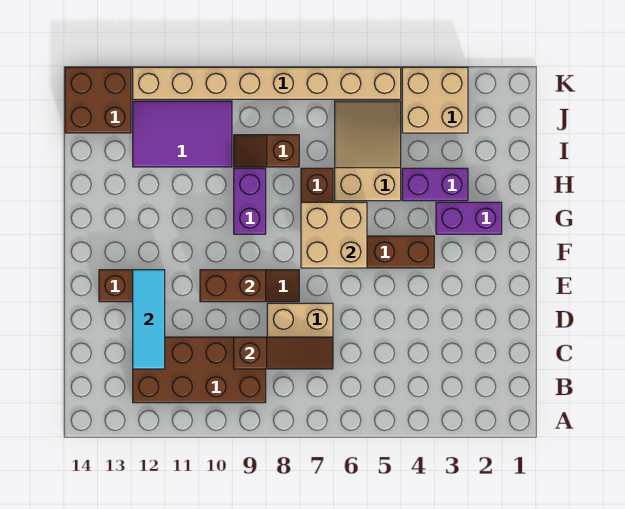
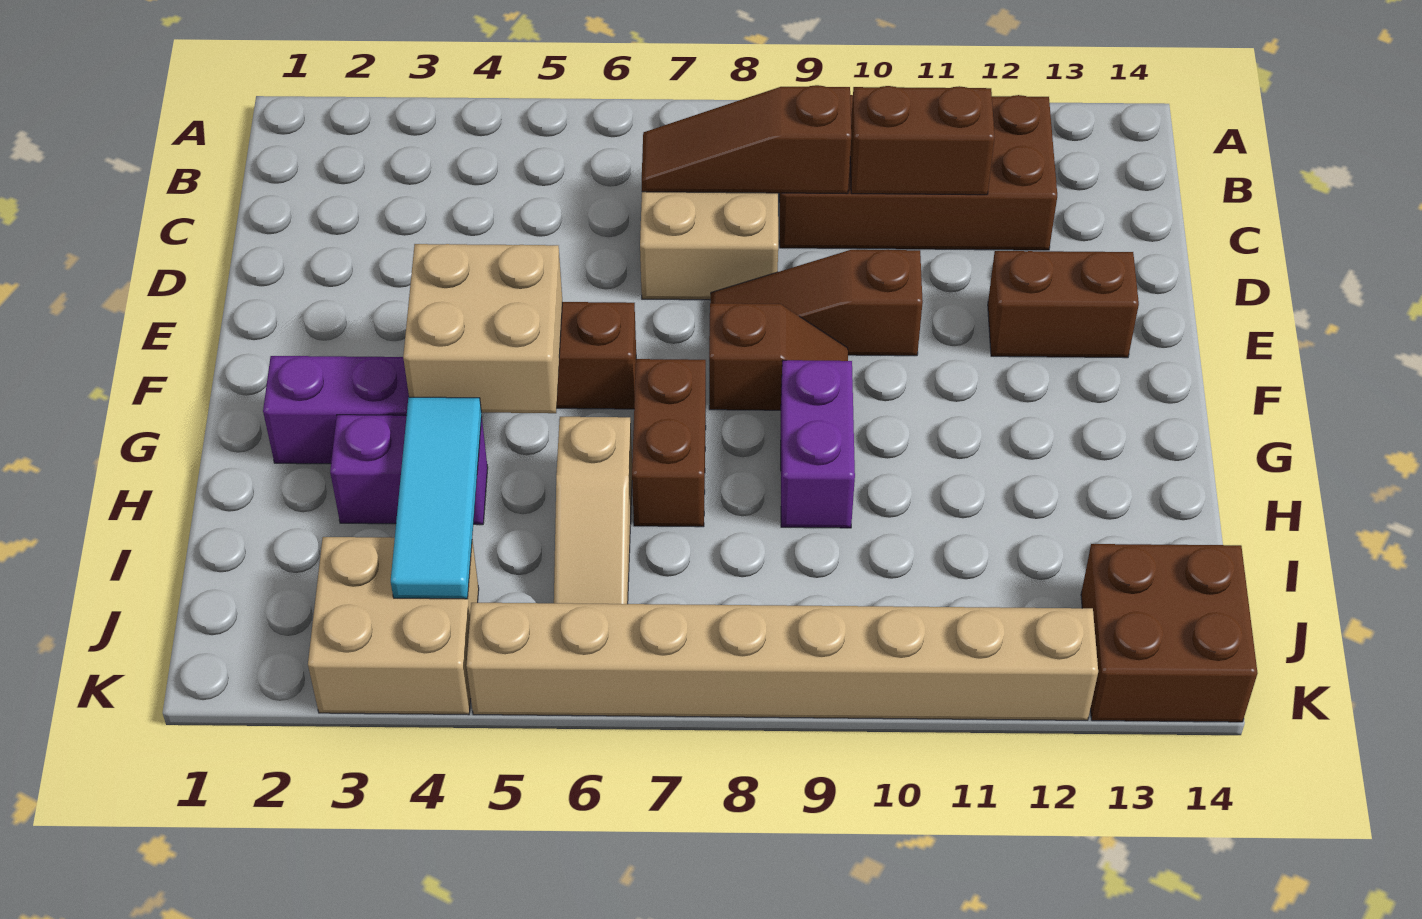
cyan tile C12:E12 level 2 -> cyan tile H4:J4 level 2
brown brick E9:E10 level 2 -> brown brick C10:C11 level 2
tan brick F6:G7 level 2 -> tan brick F4:G5 level 2
tan slope H5:J6 level 1 top H -> tan slope H6:J6 level 1 top H
brown slope I8:I9 level 1 top 8 -> brown slope F8:F9 level 1 top 8
purple tile I10:J12 level 1 -> none

